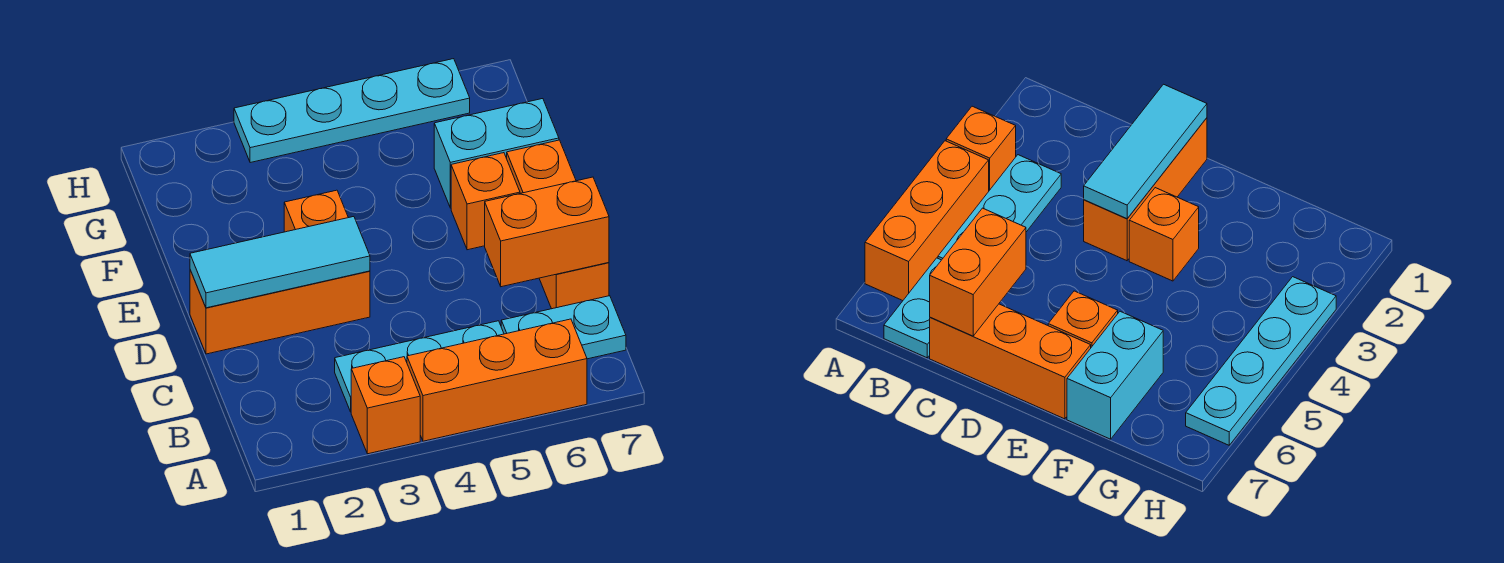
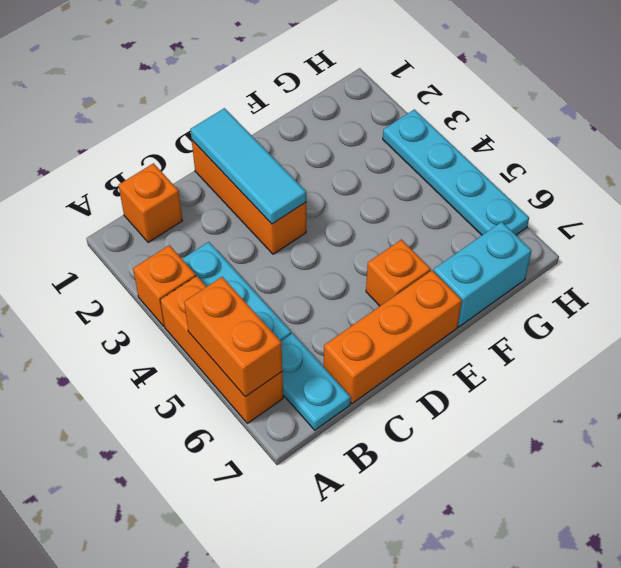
orange brick C6:C7 level 2 -> orange brick A5:A6 level 2
orange brick E3 level 1 -> orange brick B1 level 1
cyan brick F6:F7 level 1 -> cyan brick F7:G7 level 1

